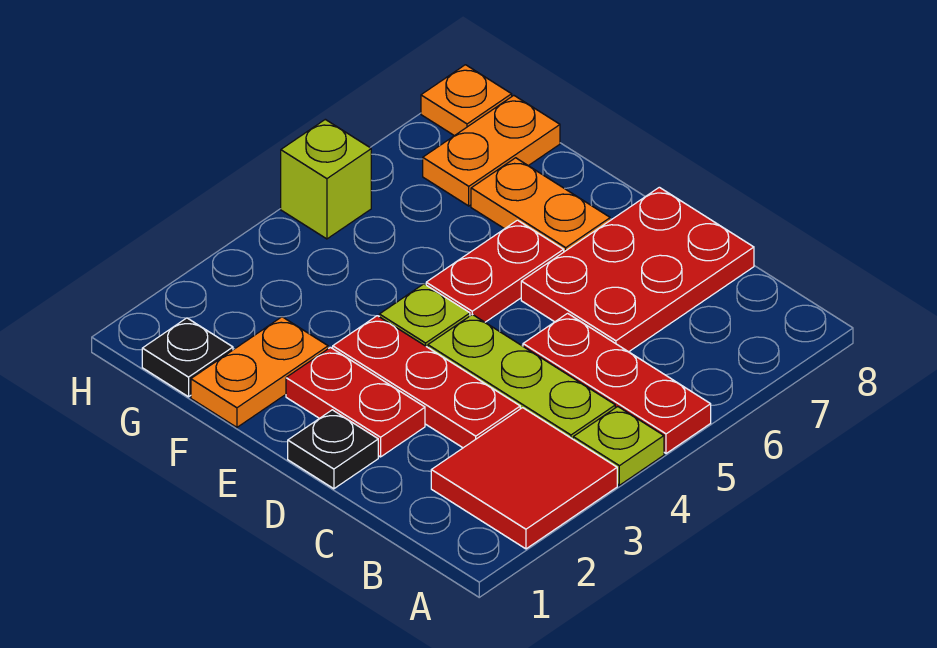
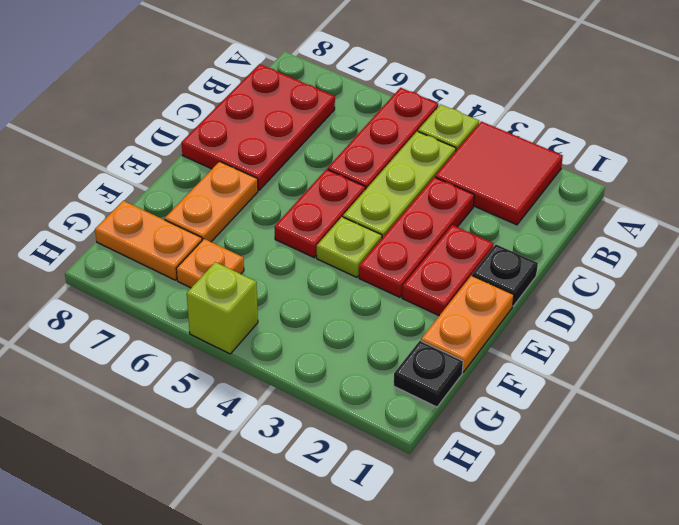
red plate C6:D8 level 1 -> red plate B7:D8 level 1
red plate E5:E6 level 1 -> red plate D5:E5 level 1
orange plate F1:F2 level 1 -> orange plate E1:F1 level 1
orange plate H8 level 1 -> orange plate G6 level 1

